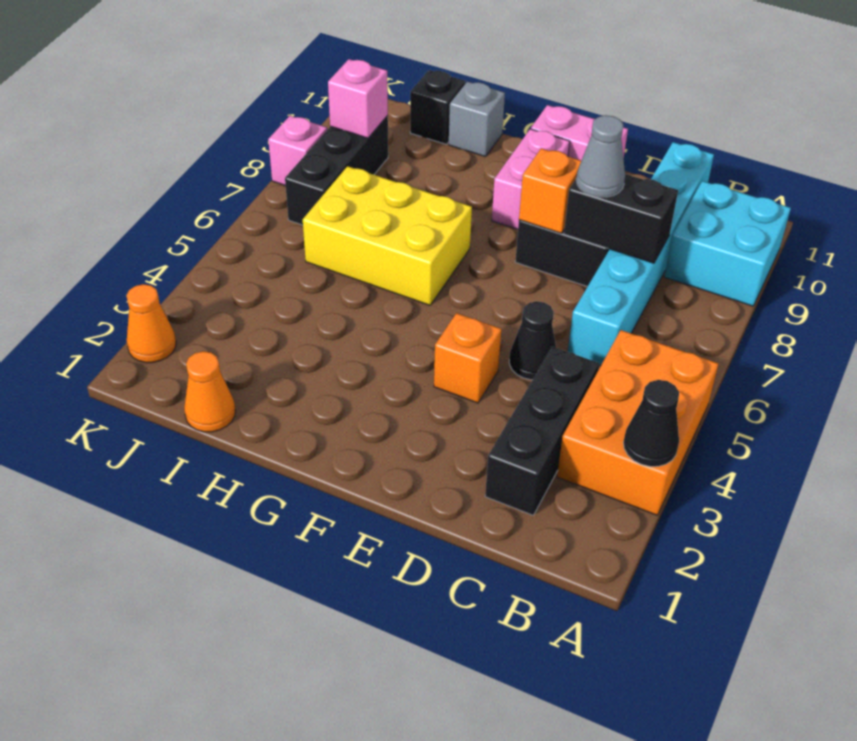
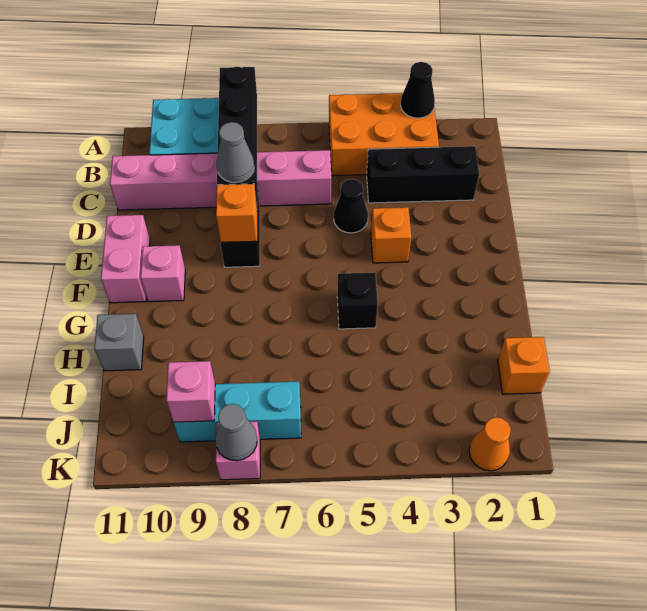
cyan brick C6:C11 level 1 -> pink brick C6:C11 level 1
black brick C8:D8 level 2 -> black brick A8:D8 level 2
pink brick F9:F10 level 1 -> pink brick F10 level 1
yellow brick G6:I7 level 1 -> none
orange cone I1 level 1 -> orange brick I1 level 1
black brick I11 level 1 -> black brick G5 level 1
black brick J7:J9 level 1 -> cyan brick J7:J9 level 1
none -> grey cone K8 level 2

